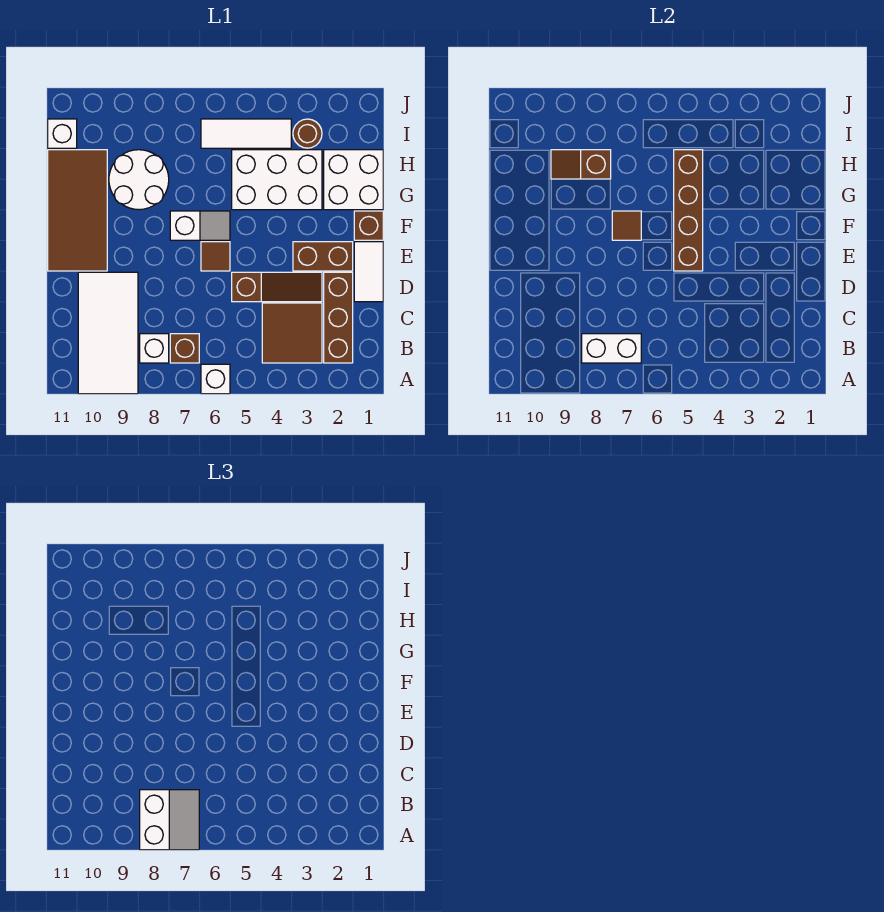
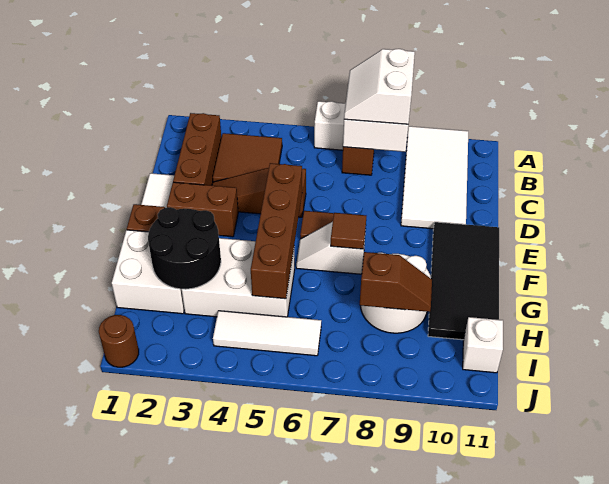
white brick B8 level 1 -> none
brown tile E10:H11 level 1 -> black tile E10:H11 level 1
none -> black round brick G2:H3 level 2
brown round brick I3 level 1 -> brown round brick J1 level 1

